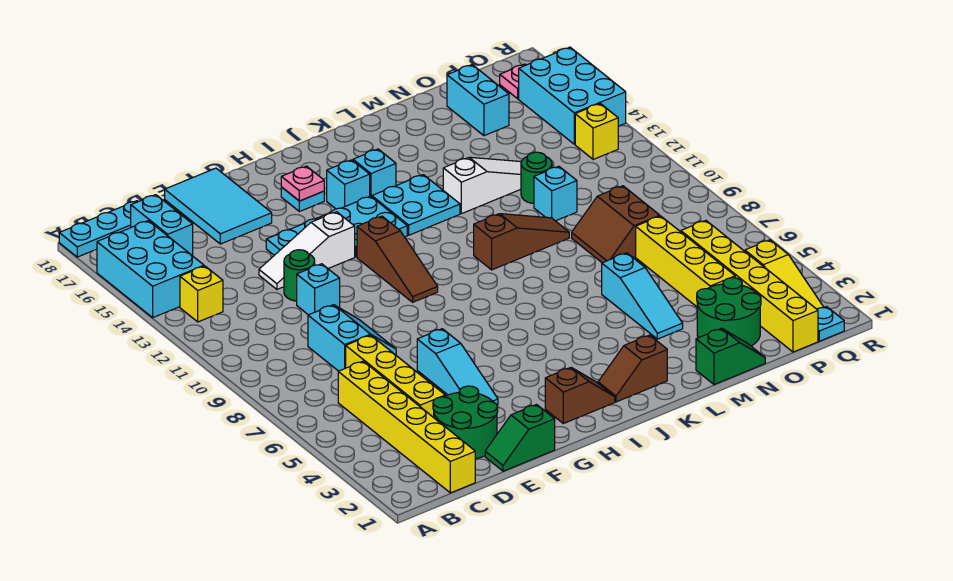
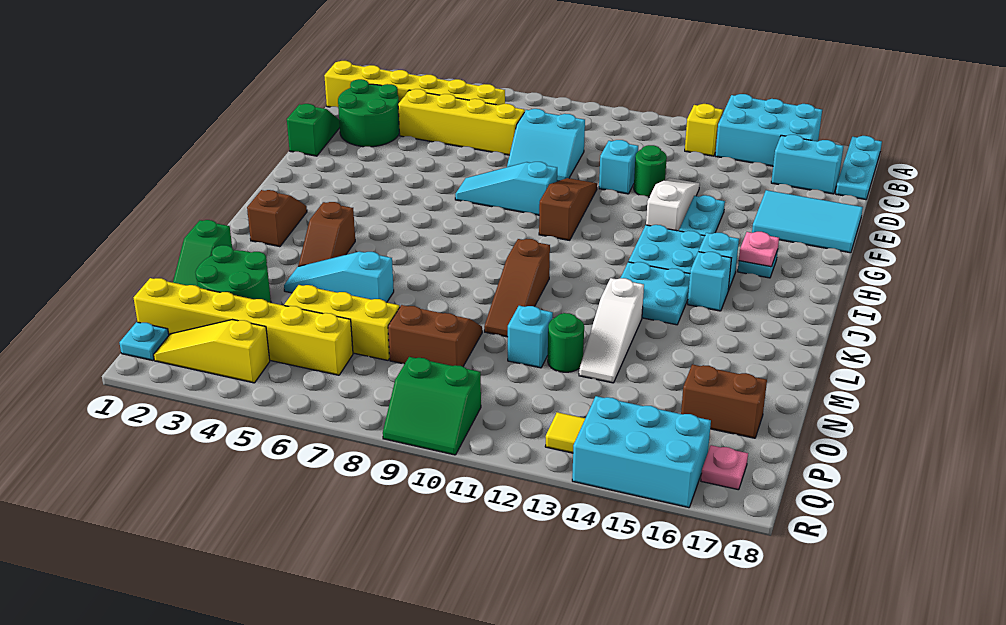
cyan slope F4:F6 level 1 top 6 -> cyan slope G7:G9 level 1 top 9
brown slope H2:I2 level 1 top H -> brown slope K4:L4 level 1 top K
brown slope H10:H12 level 1 top 12 -> brown slope F10:H10 level 1 top H
yellow brick O4:O7 level 1 -> yellow brick O5:O7 level 1
cyan brick O16:O17 level 1 -> brown brick O16:O17 level 1
none -> green slope Q9:R10 level 1 top Q
yellow brick Q13 level 1 -> yellow tile Q13 level 1

